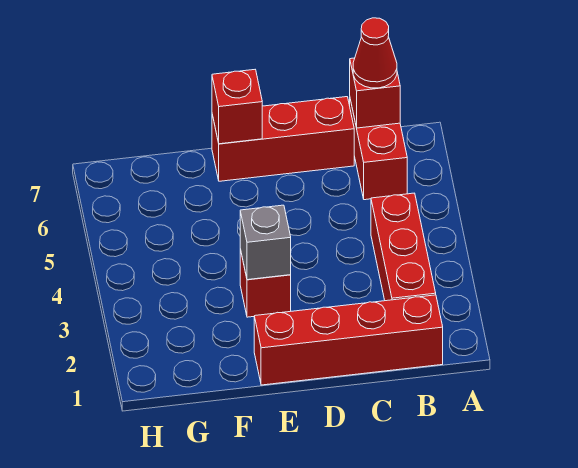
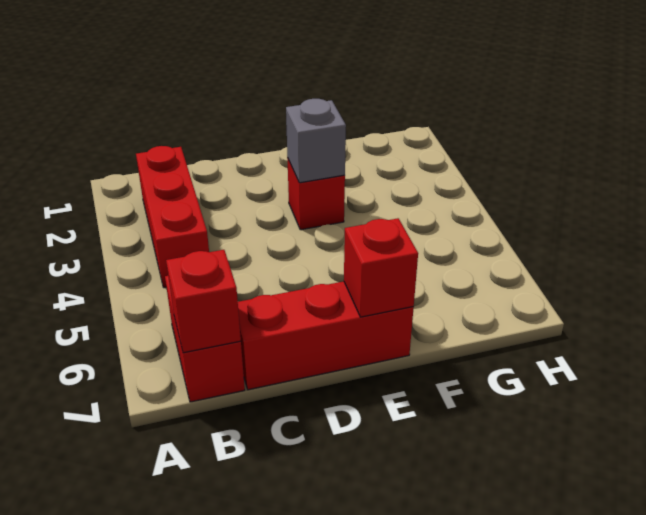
red brick B1:E1 level 1 -> none
red cone B7 level 3 -> none

